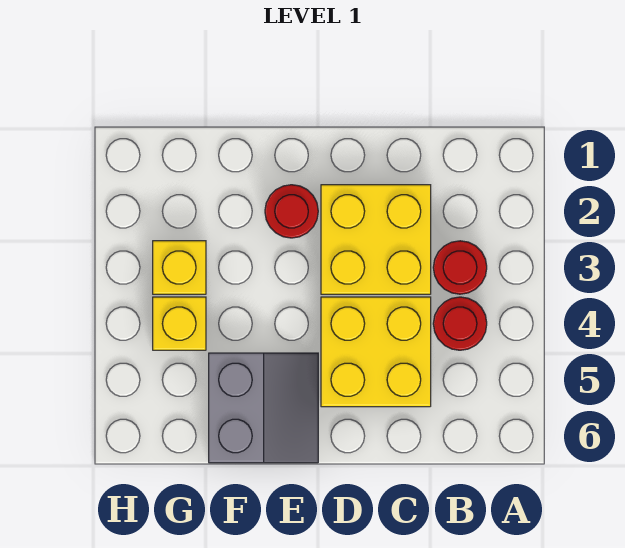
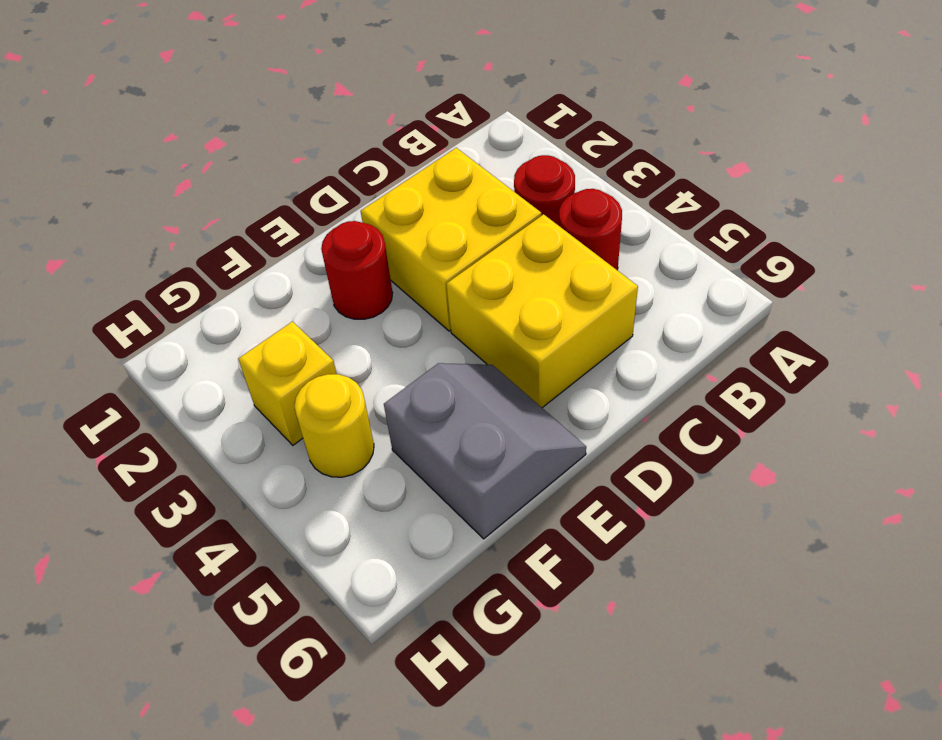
yellow brick G4 level 1 -> yellow round brick G4 level 1

